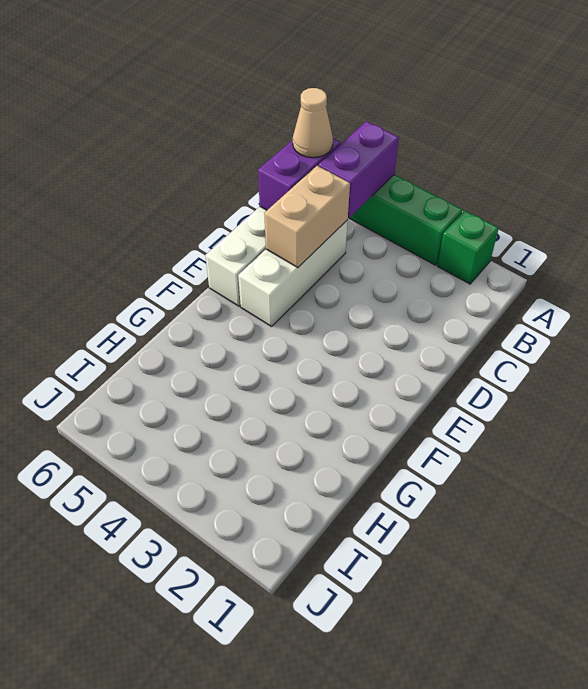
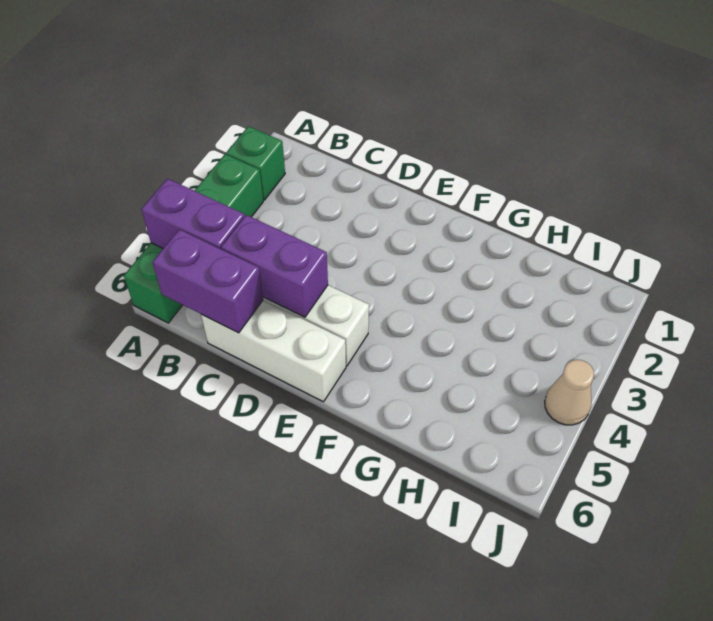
tan cone B6 level 3 -> tan cone J4 level 1
tan brick C5:D5 level 2 -> purple brick C5:D5 level 2

